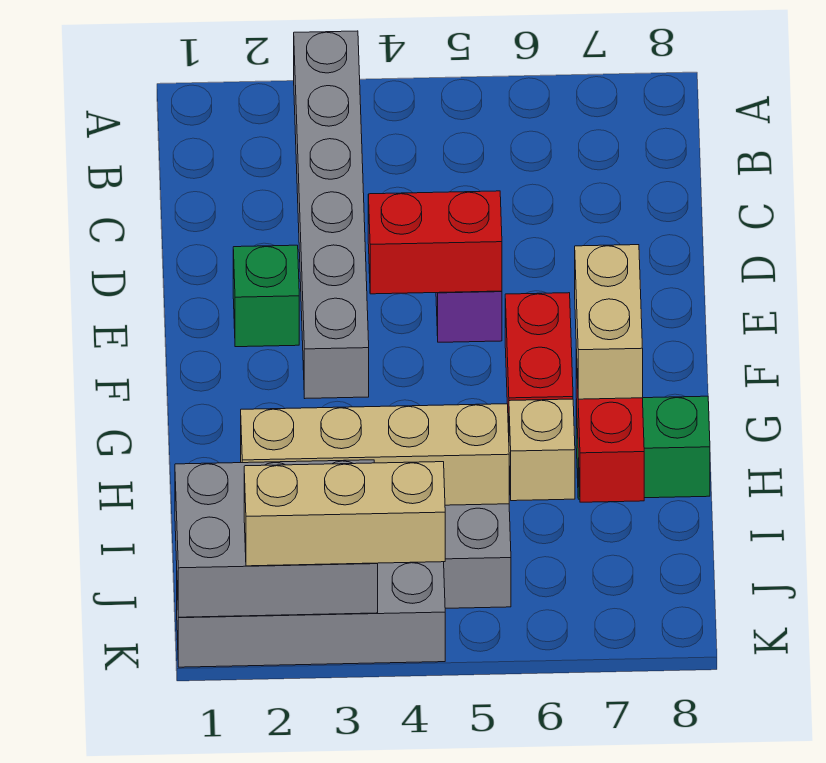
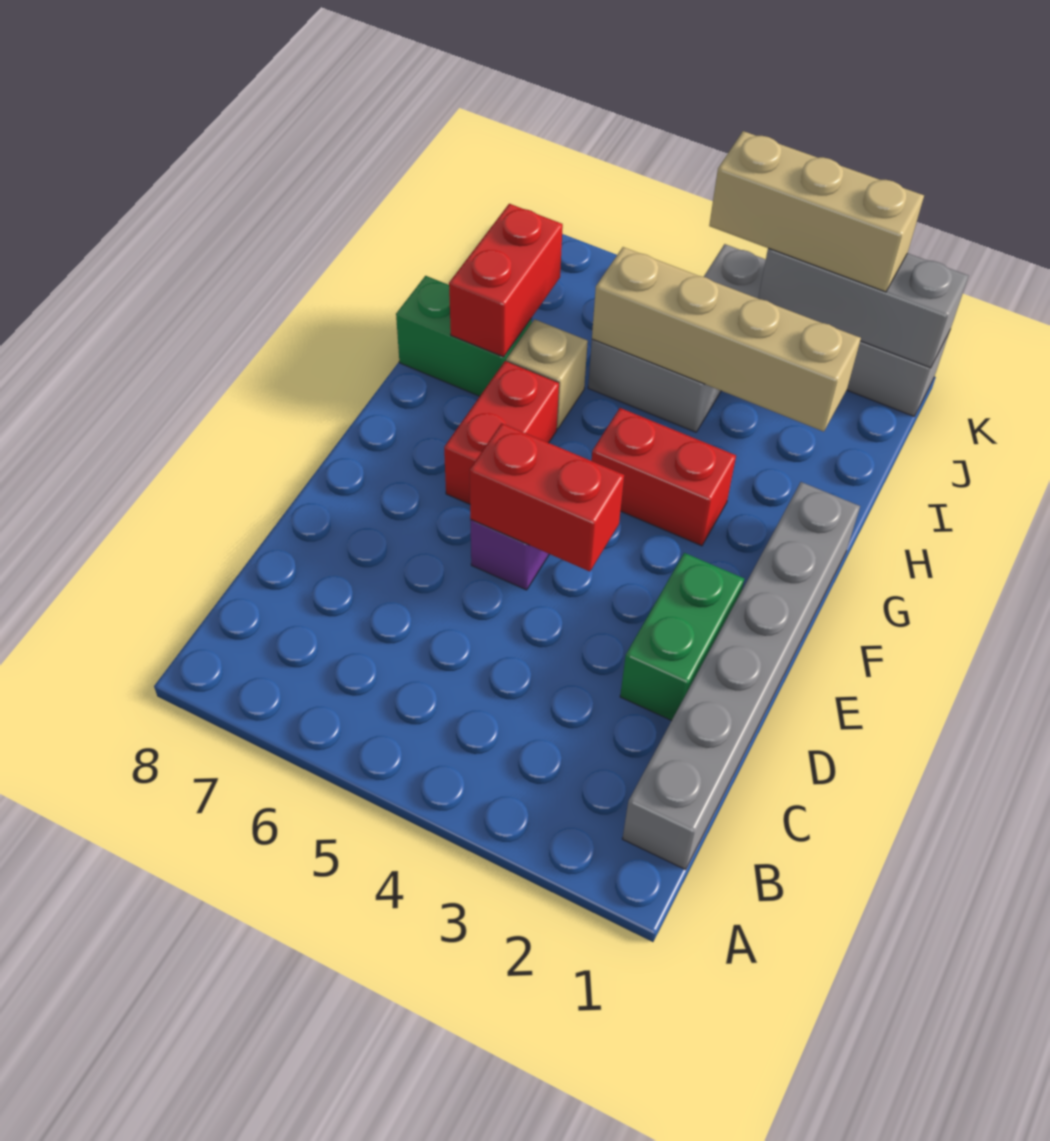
grey brick A3:F3 level 1 -> grey brick B1:G1 level 1
green brick E2 level 1 -> green brick D2:E2 level 1
none -> red brick G3:G4 level 1
tan brick G7:H7 level 3 -> none
grey brick J1:K3 level 2 -> grey brick K1:K3 level 2

